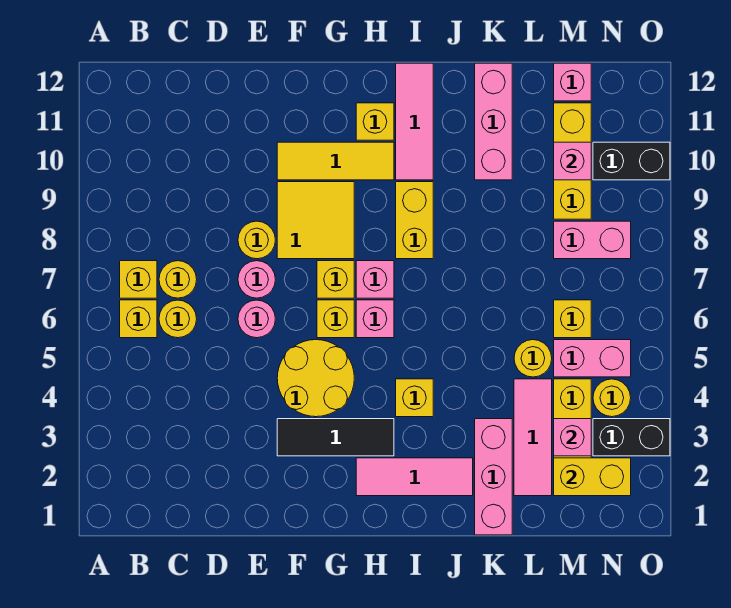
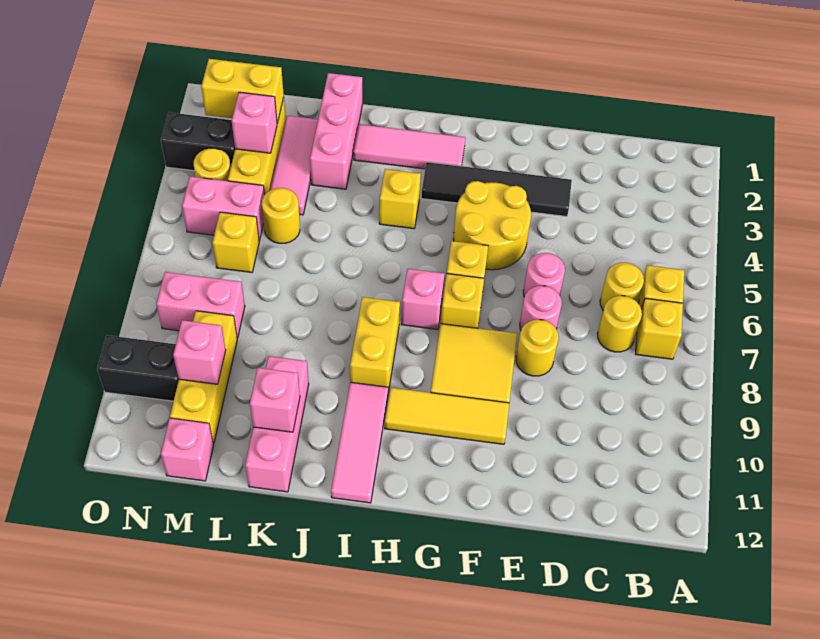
black tile F3:H3 level 1 -> black tile E3:H3 level 1
pink brick H6 level 1 -> pink brick K11 level 2
yellow brick H11 level 1 -> none

